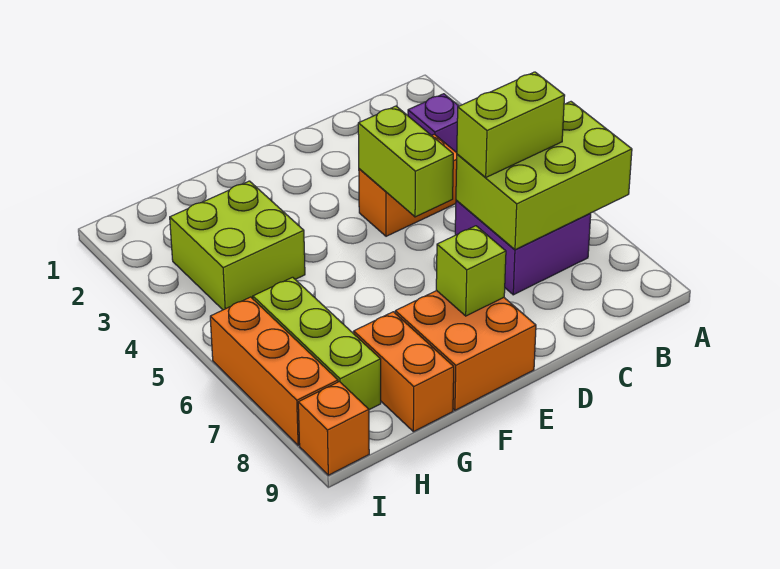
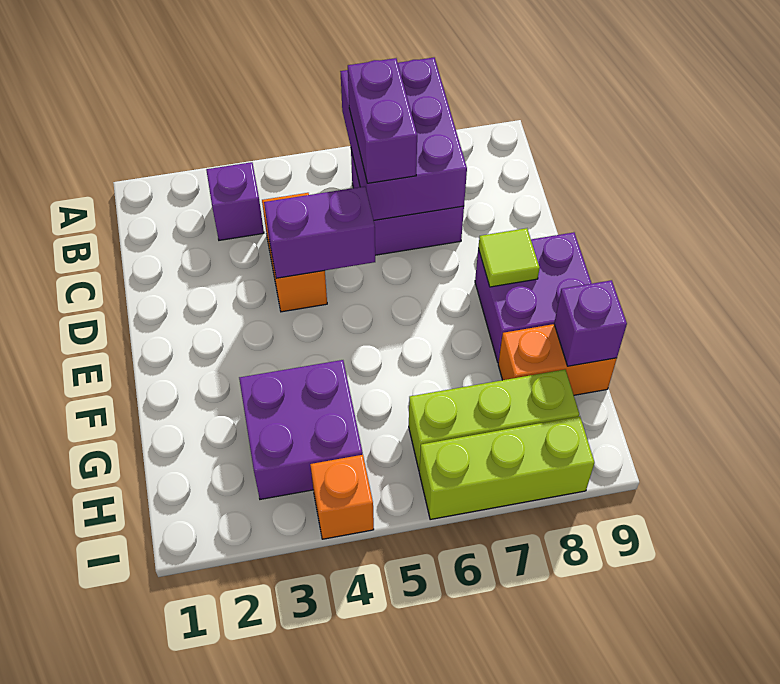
lime brick A6:C7 level 2 -> purple brick A6:C7 level 2
lime brick B6:C6 level 3 -> purple brick B6:C6 level 3
lime brick D4:D5 level 2 -> purple brick D4:D5 level 2
orange brick E8:F9 level 1 -> purple brick E8:F9 level 1
lime brick E8 level 2 -> lime tile E8 level 2
lime brick G3:H4 level 1 -> purple brick G3:H4 level 1
none -> purple brick G9 level 2
orange brick I6:I8 level 1 -> lime brick I6:I8 level 1
orange brick I9 level 1 -> orange brick I4 level 1

